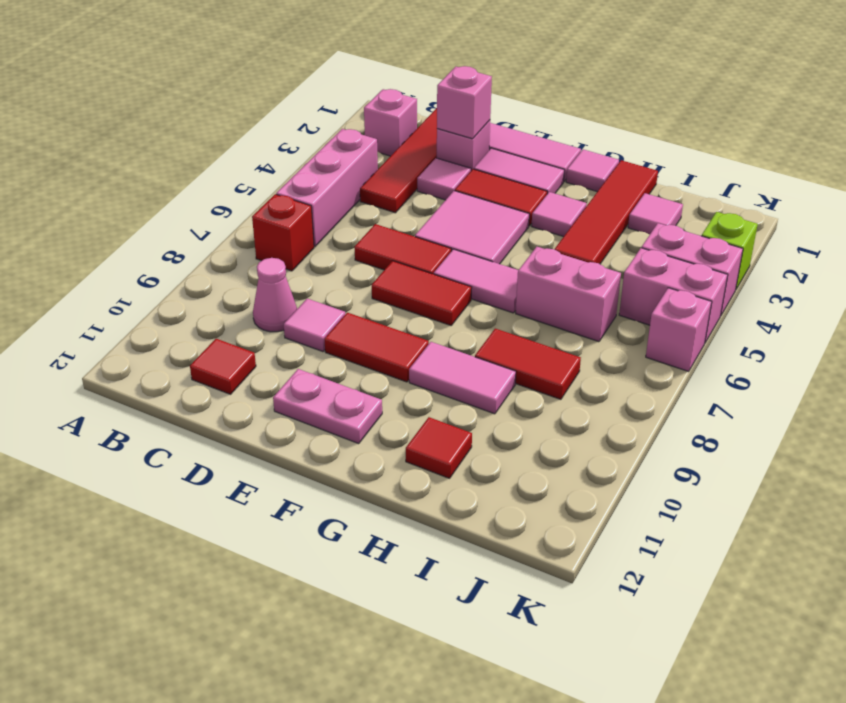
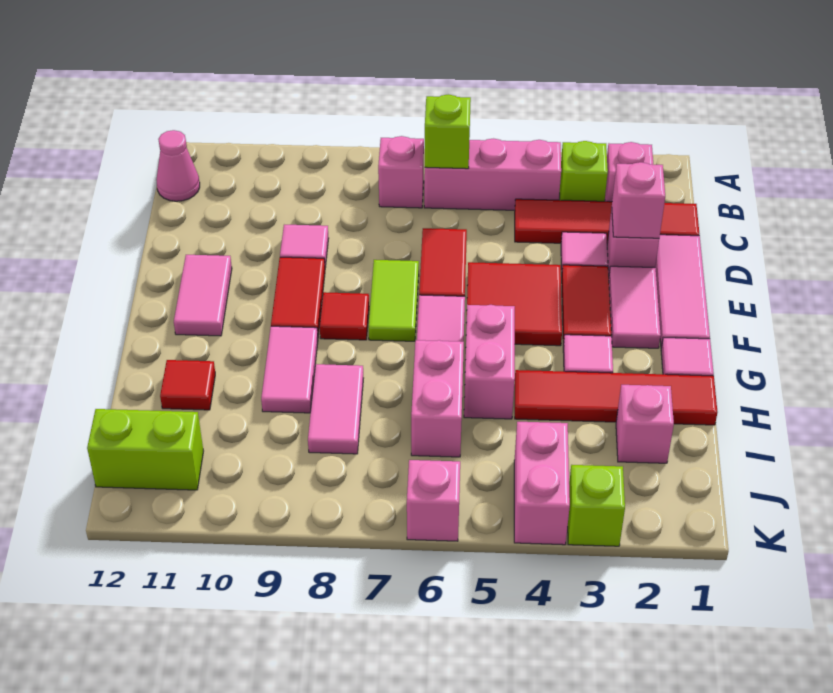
none -> lime brick B3 level 1
none -> lime brick B6 level 2
red brick B7 level 1 -> pink brick B7 level 1
pink cone C9 level 1 -> pink cone B12 level 1
red tile C11 level 1 -> red tile F8 level 1
pink tile E4:F5 level 1 -> red tile E4:F5 level 1
red tile E7:F7 level 1 -> lime tile E7:F7 level 1
pink plate E11:F11 level 1 -> pink tile E11:F11 level 1
red tile H8:I8 level 1 -> pink tile H8:I8 level 1
pink tile I2 level 1 -> pink brick I2 level 1
pink brick J5:K5 level 1 -> pink brick G5:H5 level 1
none -> lime brick J11:J12 level 1

